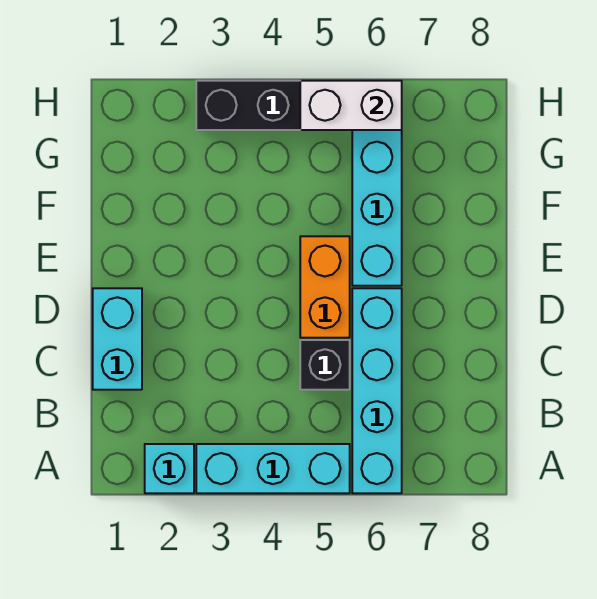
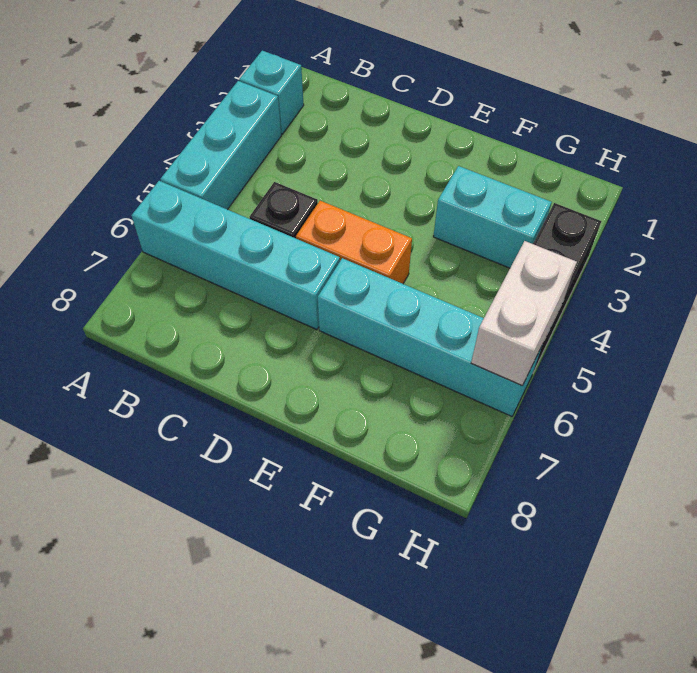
cyan brick C1:D1 level 1 -> cyan brick F3:G3 level 1

